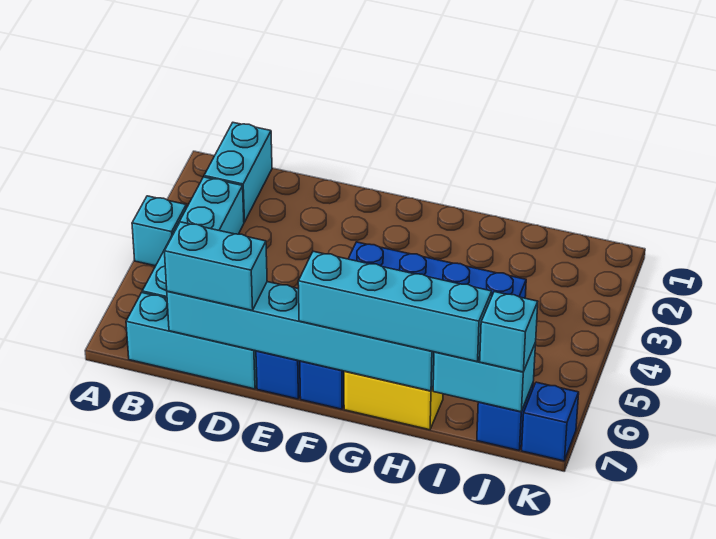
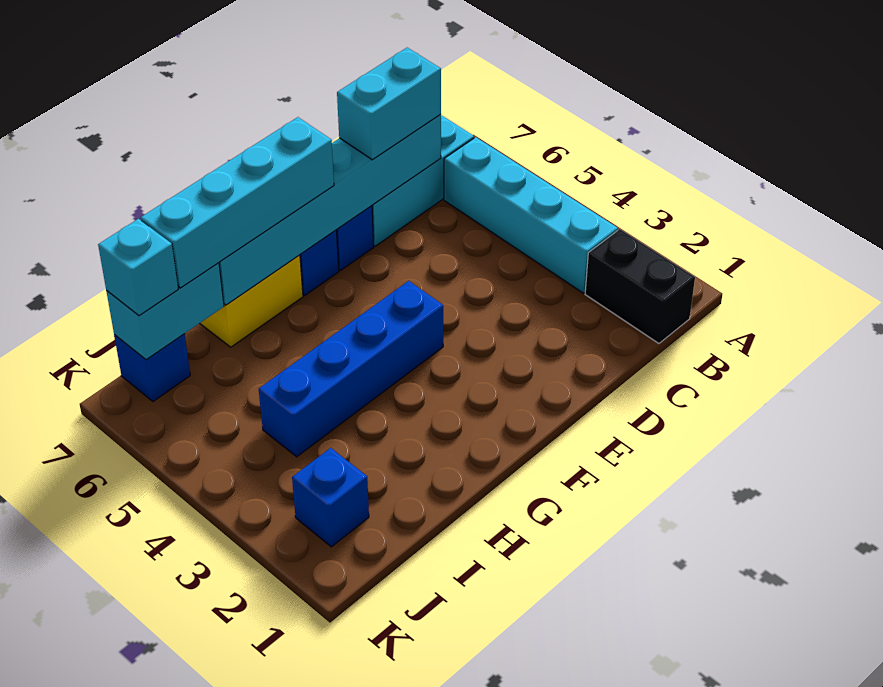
cyan brick A4 level 1 -> none
cyan brick B1:B2 level 1 -> black brick B1:B2 level 1
blue brick K7 level 1 -> blue brick J2 level 1

